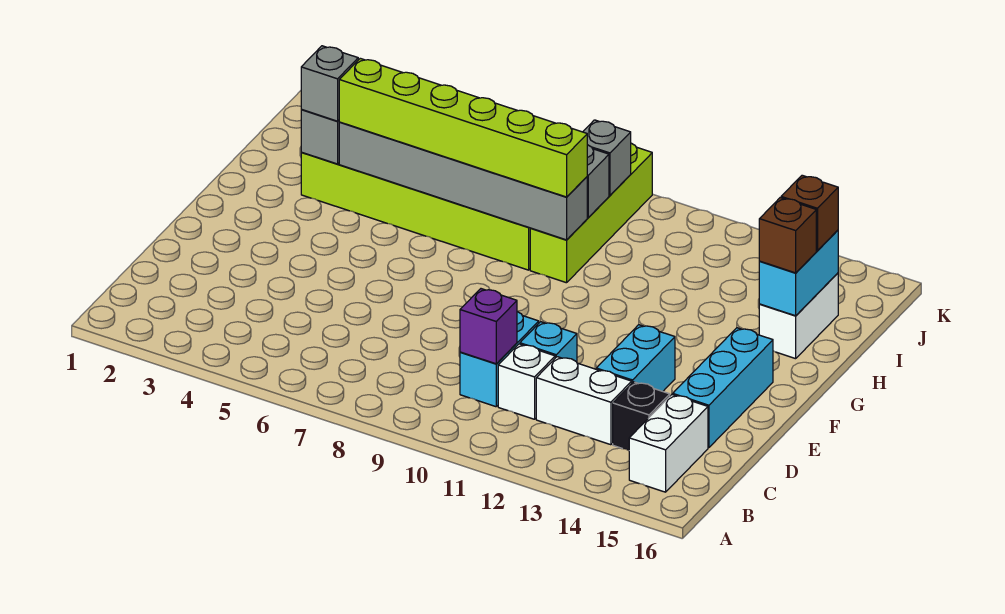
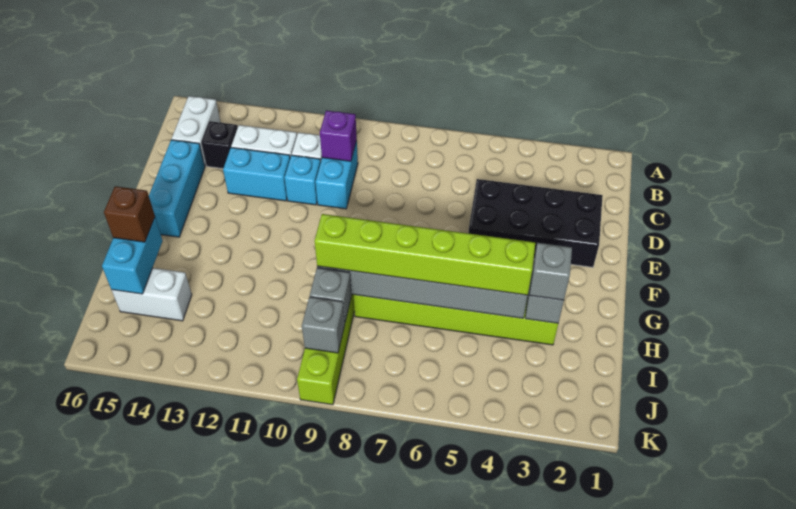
none -> black brick D2:E5 level 1
cyan brick D13:E13 level 1 -> cyan brick D12:D13 level 1
white brick H15:I15 level 1 -> white brick I14:I15 level 1
brown brick I15 level 3 -> none

